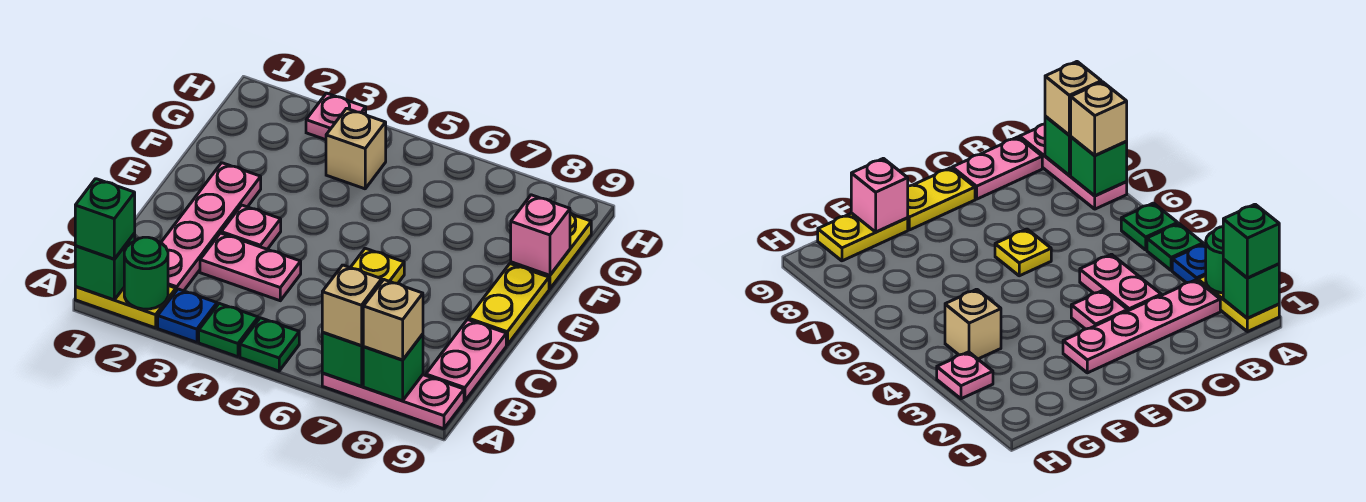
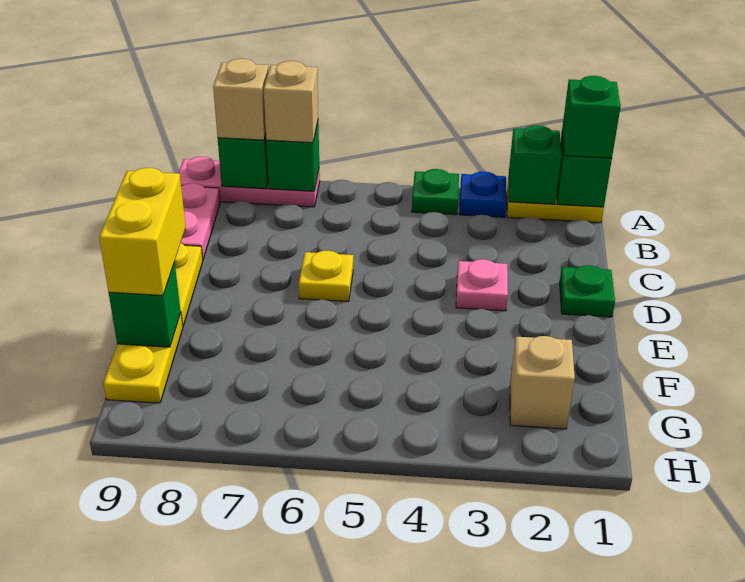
green round brick A2 level 2 -> green brick A2 level 2
green plate A5 level 1 -> green plate D1 level 1
pink plate B2:E2 level 1 -> none
pink plate C3:C4 level 1 -> none
none -> yellow brick E9:F9 level 3
pink brick F9 level 2 -> green brick F9 level 2
tan brick G4 level 1 -> tan brick G2 level 1
pink plate H3 level 1 -> none

